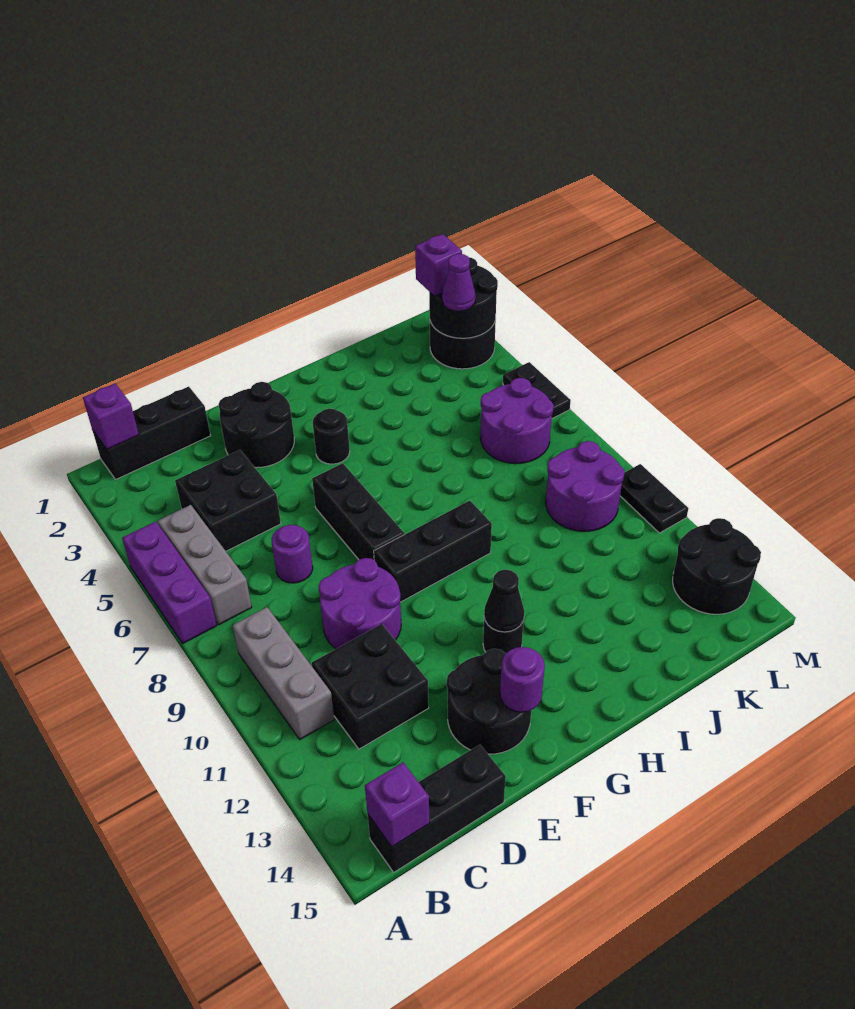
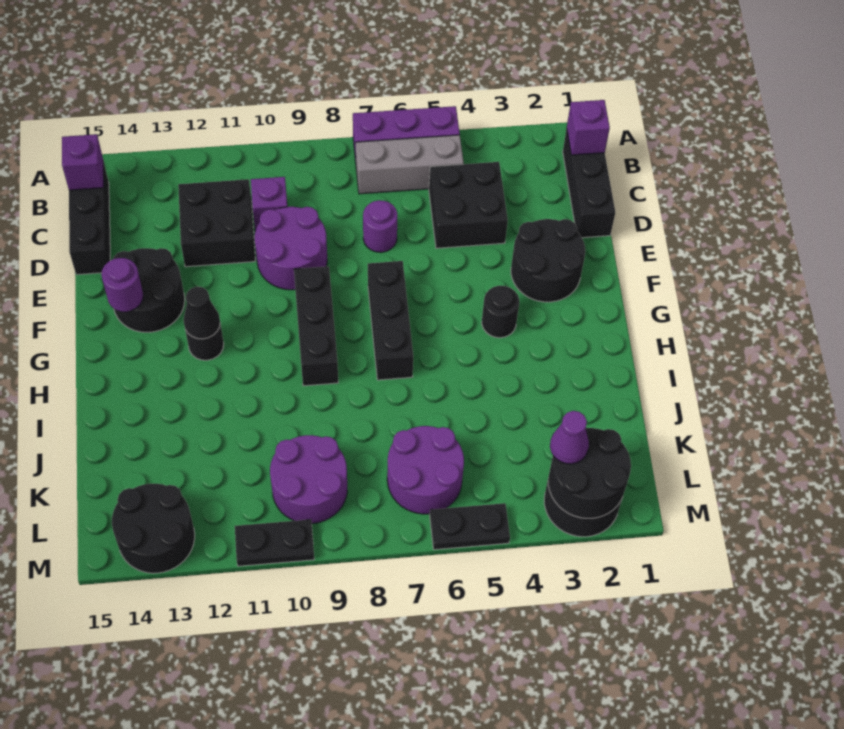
grey brick B9:B11 level 1 -> none
black brick F6:F8 level 1 -> black brick F7:H7 level 1
purple brick L2 level 3 -> purple brick C10 level 1

